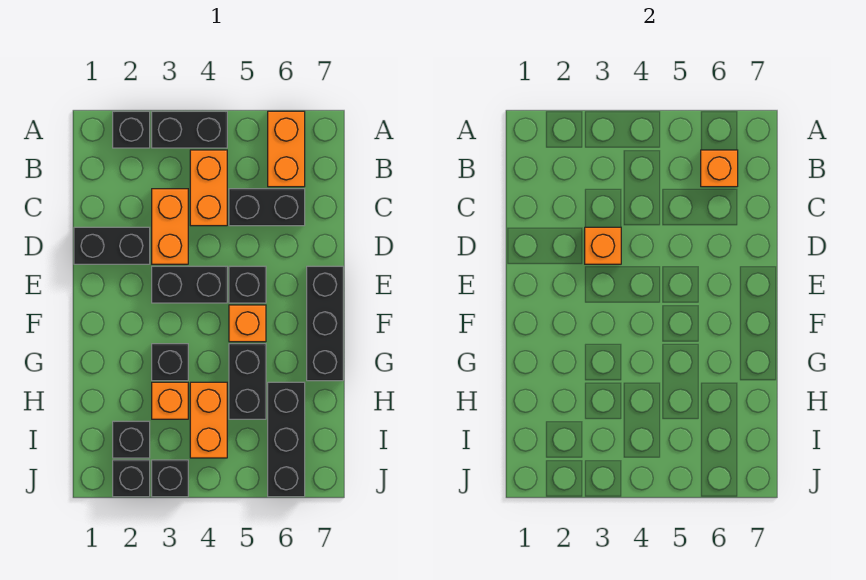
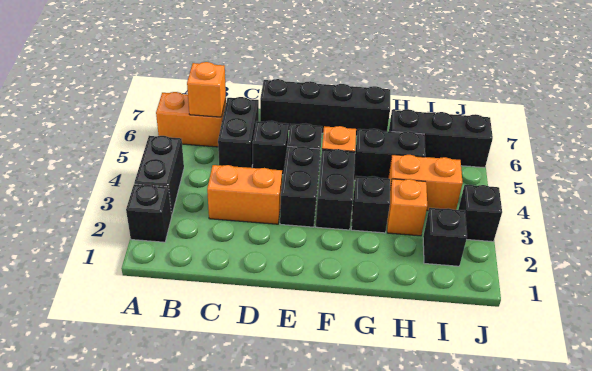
orange brick B4:C4 level 1 -> none
black brick D1:D2 level 1 -> black brick F3:F4 level 1
orange brick D3 level 2 -> none
black brick E7:G7 level 1 -> black brick D7:G7 level 1
black brick J2 level 1 -> black brick D5 level 1

